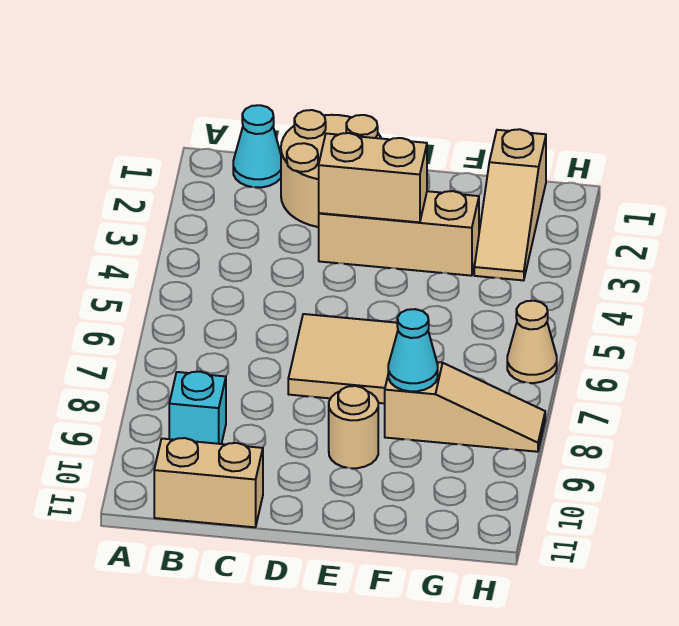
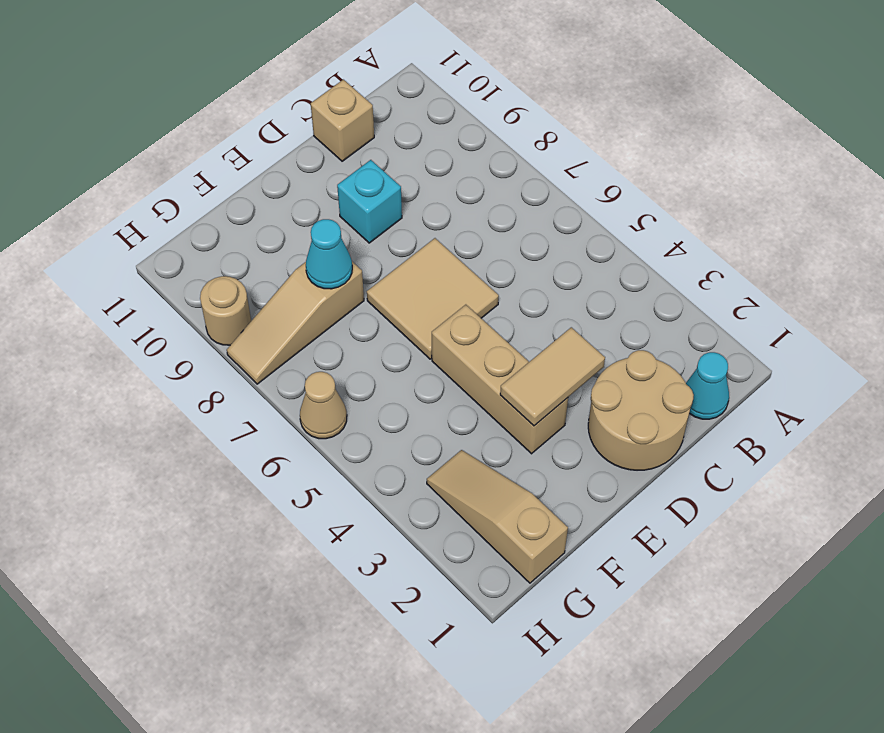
cyan brick B9 level 1 -> cyan brick D9 level 1
tan brick B11:C11 level 1 -> tan brick C11 level 1
tan brick D3:F3 level 1 -> tan brick E3:E5 level 1
tan brick D3:E3 level 2 -> tan tile D3:E3 level 2
tan round brick E9 level 1 -> tan round brick H9 level 1

